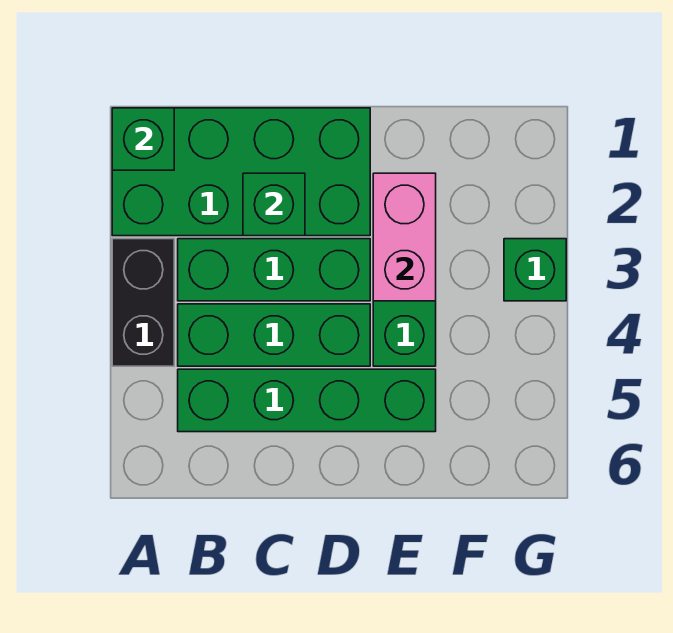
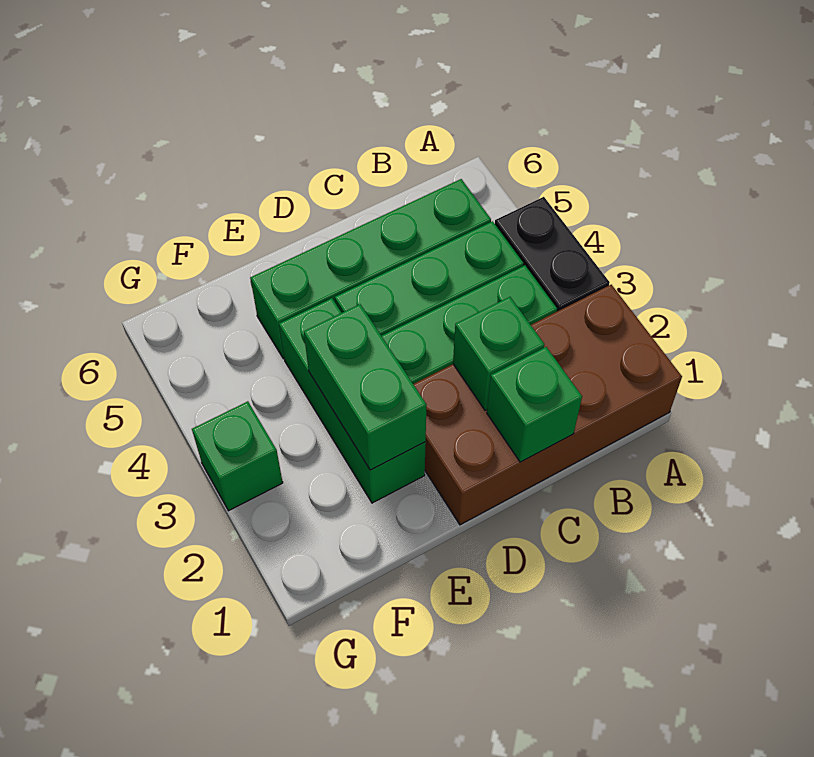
green brick A1:D2 level 1 -> brown brick A1:D2 level 1
green brick A1 level 2 -> green brick C1 level 2
pink brick E2:E3 level 2 -> green brick E2:E3 level 2

